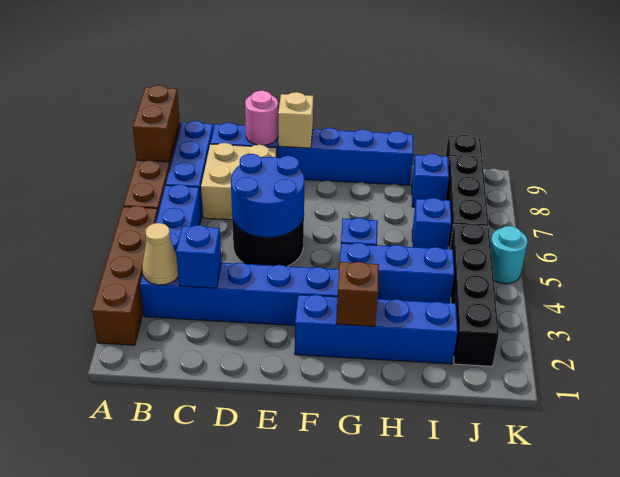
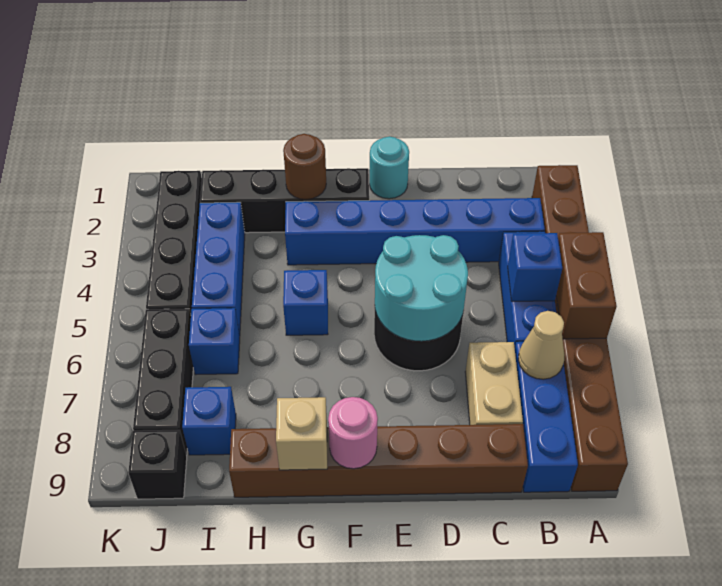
brown brick A8:A9 level 2 -> brown brick A5:A6 level 2
tan cone B3 level 2 -> tan cone B7 level 2
blue brick C3 level 2 -> blue brick B5 level 2
tan brick C7:D8 level 1 -> tan brick C7:C8 level 1
blue brick C9:H9 level 1 -> brown brick C9:H9 level 1
blue round brick D5:E6 level 2 -> cyan round brick D5:E6 level 2
pink round brick D9 level 2 -> pink round brick F9 level 2
tan brick E9 level 2 -> tan brick G9 level 2
blue brick F2:I2 level 1 -> black brick F2:I2 level 1
brown brick G2 level 2 -> brown round brick G2 level 2
blue brick G4:I4 level 1 -> blue brick I3:I5 level 1
cyan round brick K5 level 1 -> cyan round brick E1 level 1

